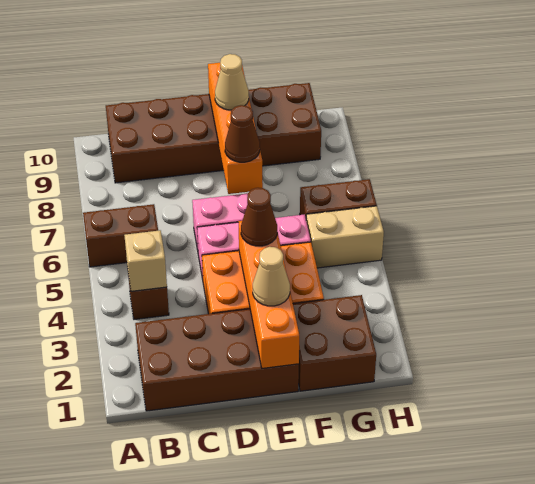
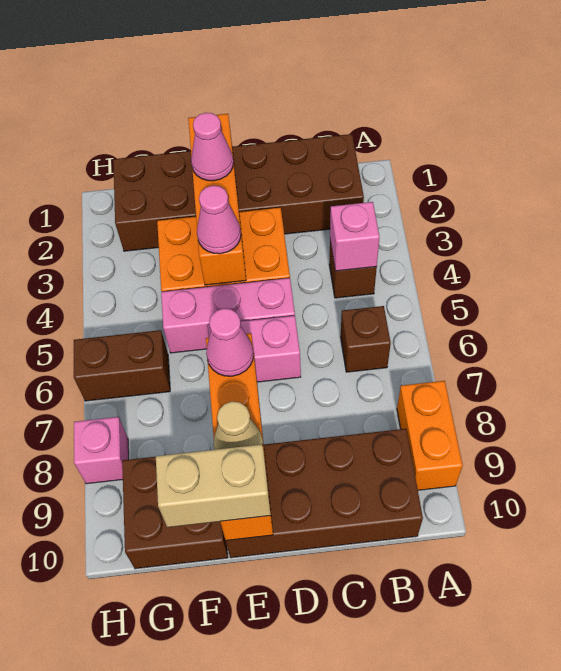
brown brick A6:B6 level 1 -> brown brick B6 level 1
none -> orange brick A8:A9 level 1
tan brick B4 level 2 -> pink brick B4 level 2
tan cone E2 level 3 -> pink cone E2 level 3
brown cone E4 level 3 -> pink cone E4 level 3
brown cone E7 level 3 -> pink cone E7 level 3
tan brick G5:H5 level 1 -> tan brick E10:F10 level 3
none -> pink brick H8 level 1

